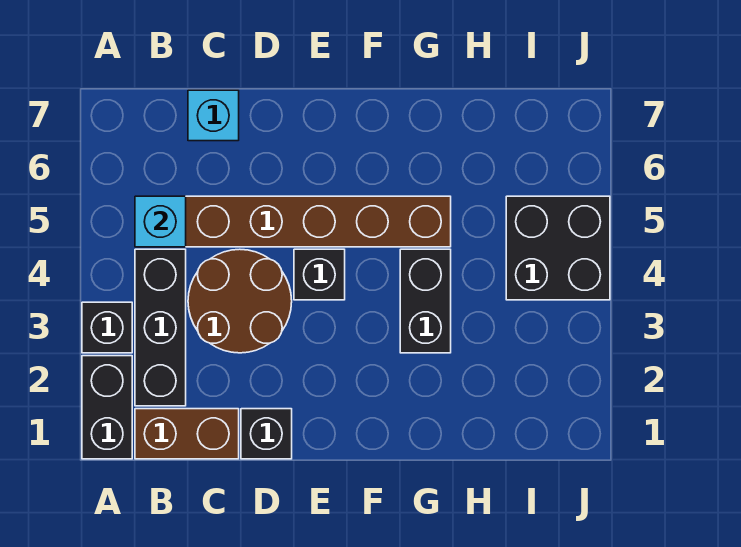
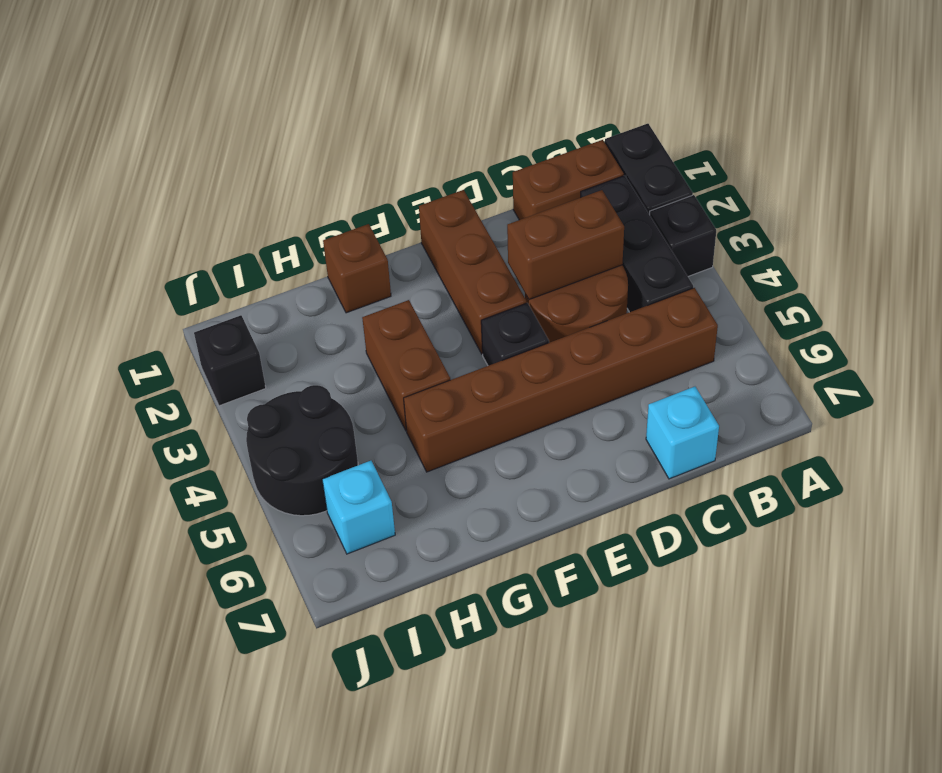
cyan brick B5 level 2 -> cyan brick I6 level 1
none -> brown brick C3:D3 level 2
black brick D1 level 1 -> black brick J2 level 1
none -> brown brick E1:E3 level 1
none -> brown brick G1 level 1
black brick G3:G4 level 1 -> brown brick G3:G4 level 1
black brick I4:J5 level 1 -> black round brick I4:J5 level 1

